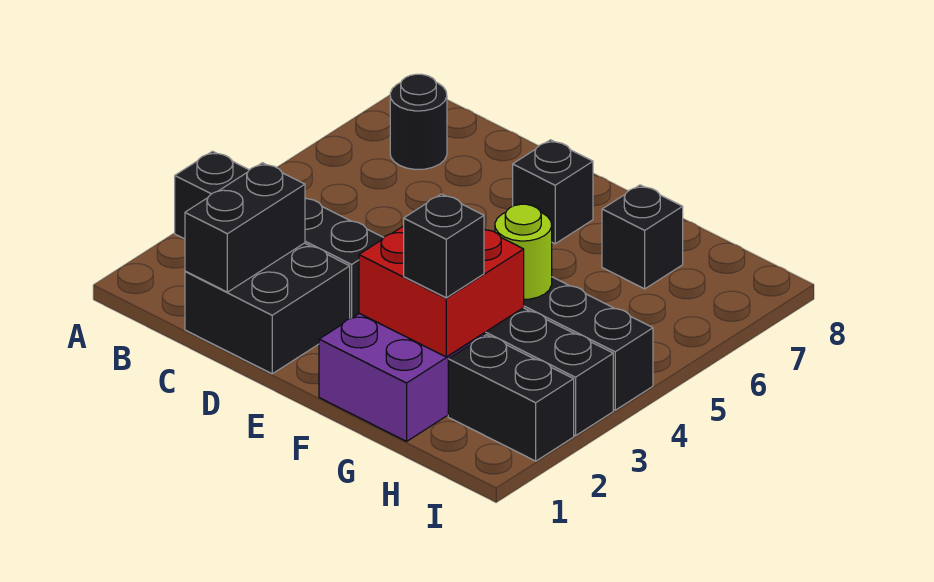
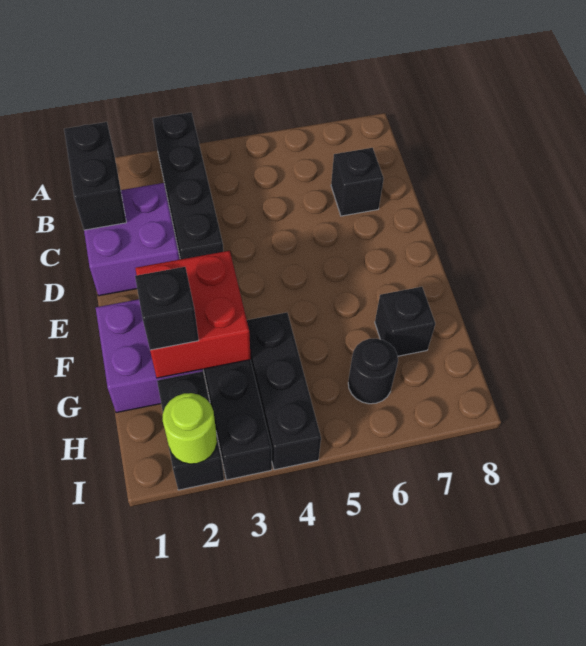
black round brick B7 level 1 -> black round brick H6 level 1
black brick C1:D2 level 1 -> purple brick C1:D2 level 1
black brick C1:C2 level 2 -> black brick B1:C1 level 2
black brick E7 level 1 -> black brick C7 level 1
lime round brick G4 level 2 -> lime round brick I2 level 2

